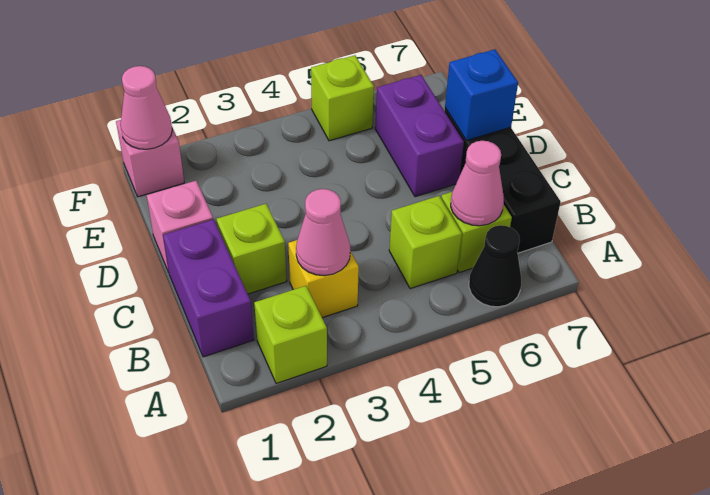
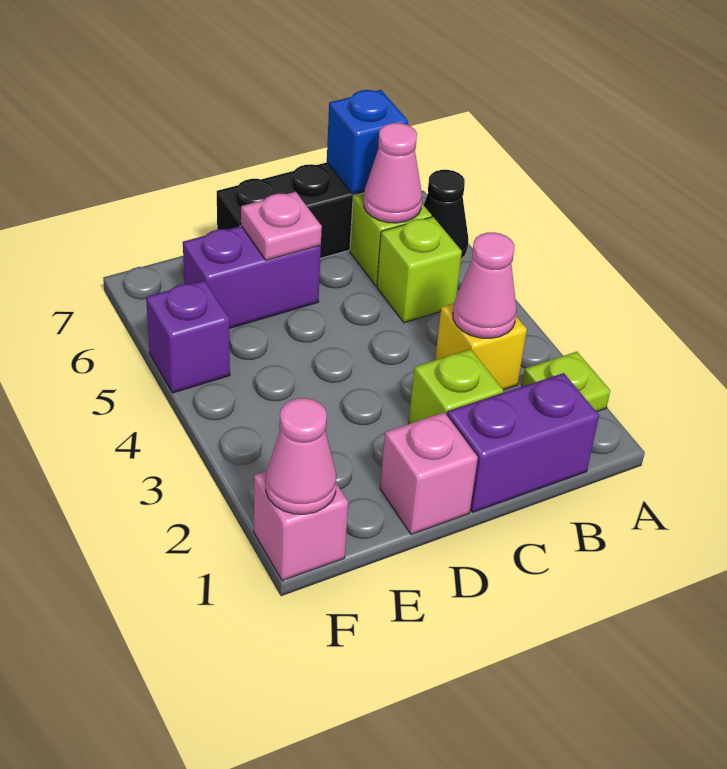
lime brick A2 level 1 -> lime plate A2 level 1
none -> pink plate D6 level 2
blue brick D7 level 2 -> blue brick B7 level 2
lime brick F5 level 1 -> purple brick F5 level 1

